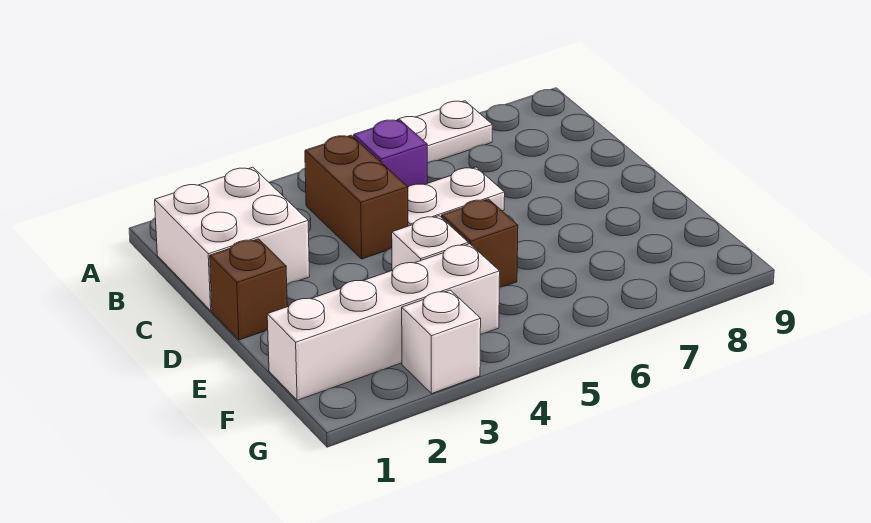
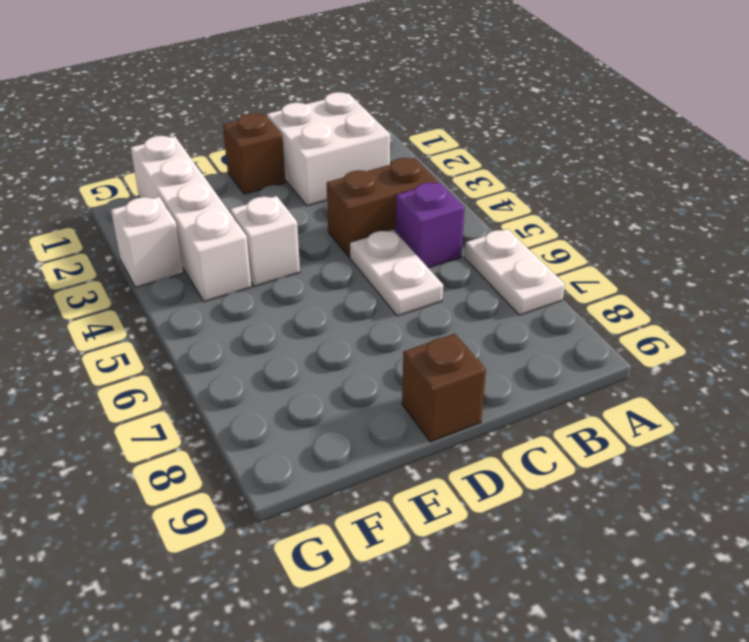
brown brick E5 level 1 -> brown brick D9 level 1

